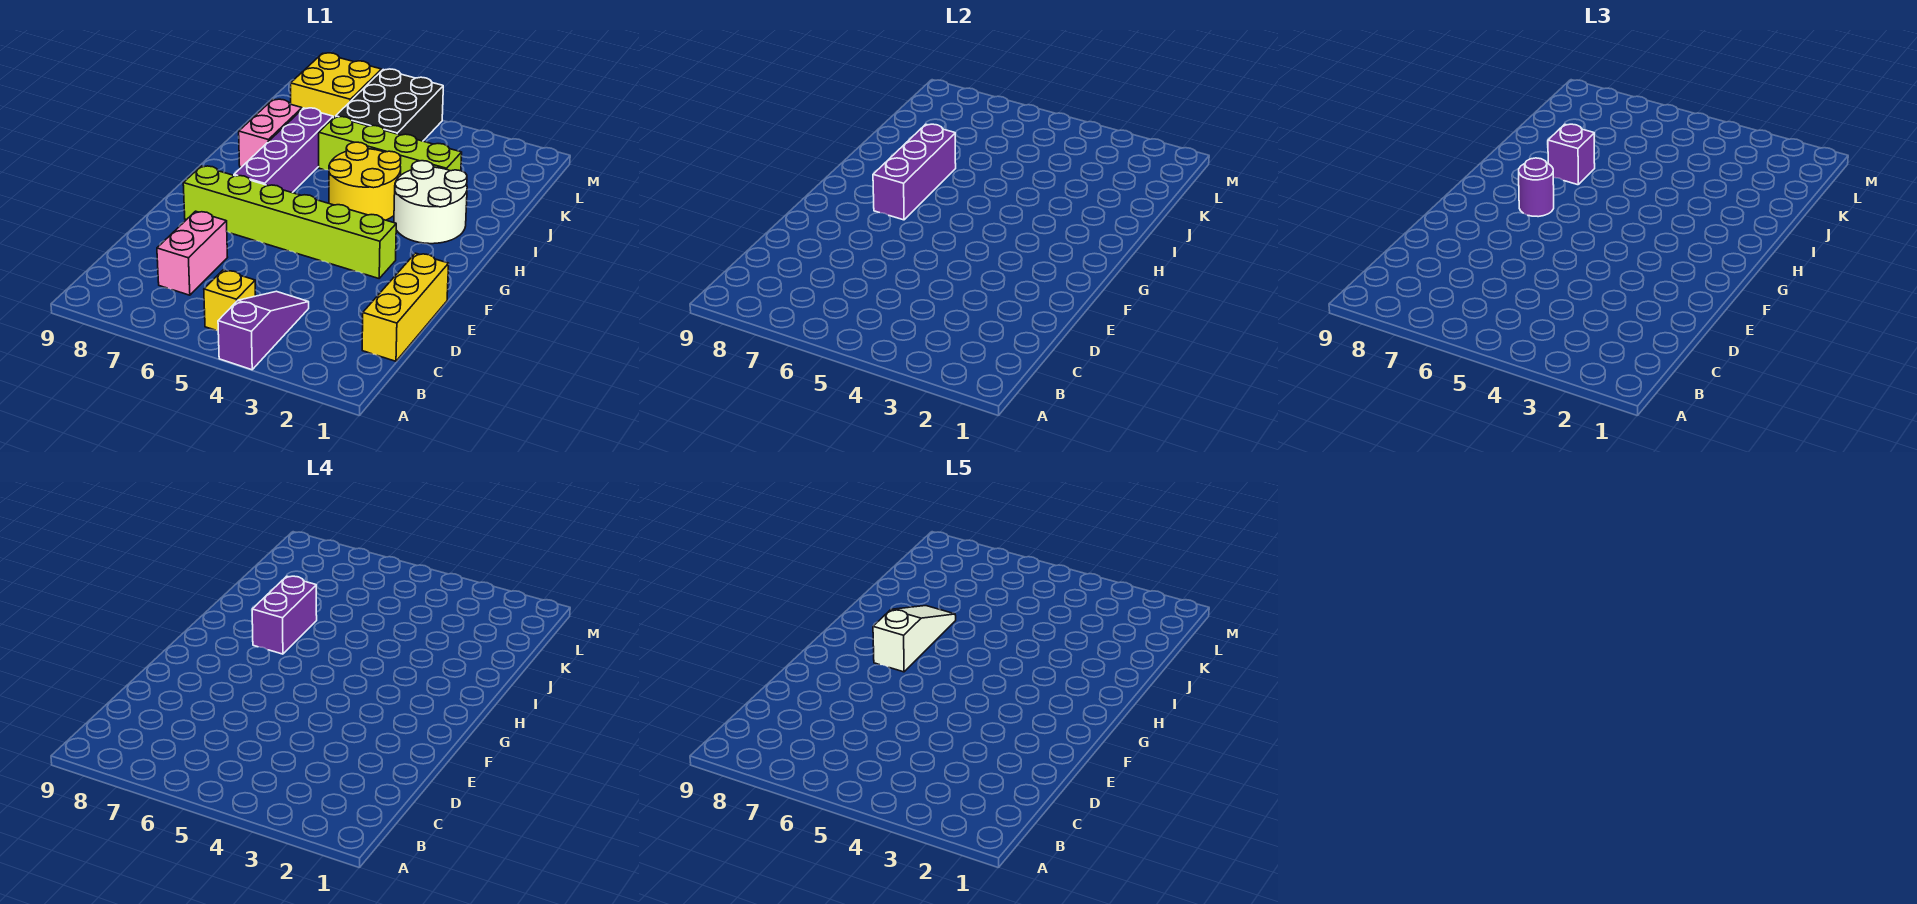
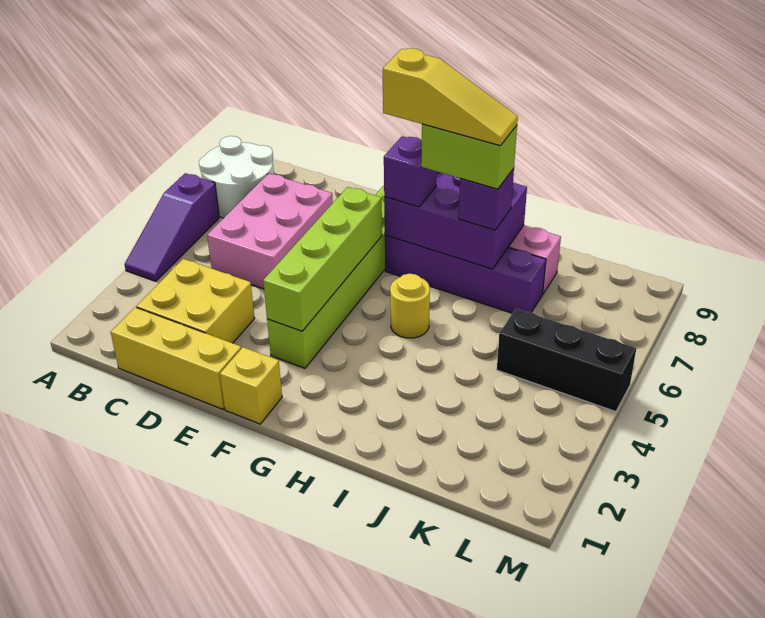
purple slope A4:C4 level 1 top A -> purple slope A4:A6 level 1 top 6
yellow brick B5 level 1 -> yellow brick F1 level 1
pink brick C7:D7 level 1 -> pink brick C5:D7 level 1
purple brick G7:I7 level 2 -> purple brick G7:I8 level 2
purple round brick G7 level 3 -> purple brick G7 level 3
white slope G7:I7 level 5 top G -> yellow slope G7:I7 level 5 top G
white round brick H2:I3 level 1 -> white round brick A7:B8 level 1
yellow round brick H4:I5 level 1 -> yellow round brick H5 level 1
purple brick H7:I7 level 4 -> lime brick H7:I7 level 4
lime brick J3:J6 level 1 -> lime brick F3:F6 level 2
black brick K5:M6 level 1 -> black brick K5:M5 level 1
yellow brick L7:M8 level 1 -> yellow brick C2:D3 level 1

